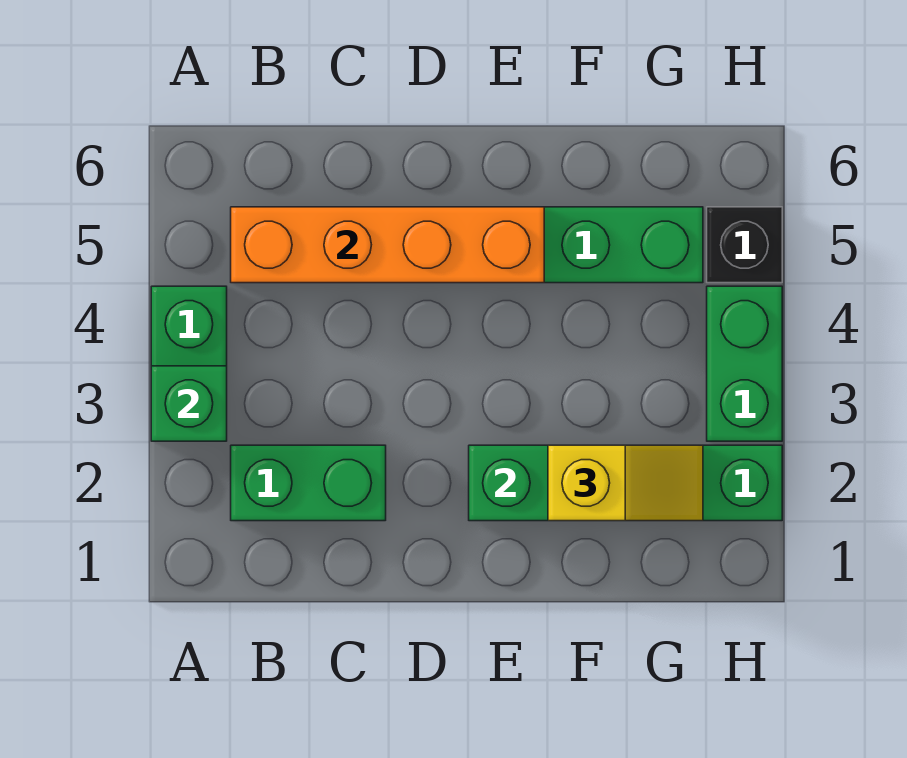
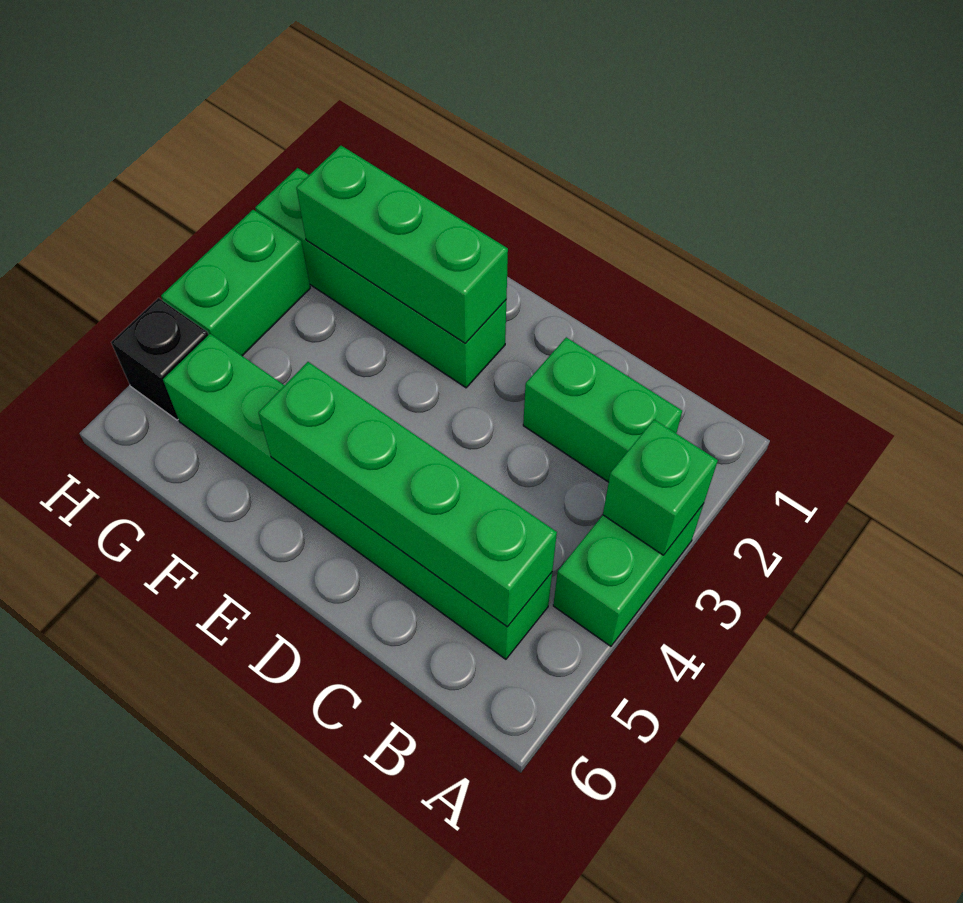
orange brick B5:E5 level 2 -> green brick B5:E5 level 2
yellow slope F2:G2 level 3 top F -> none

